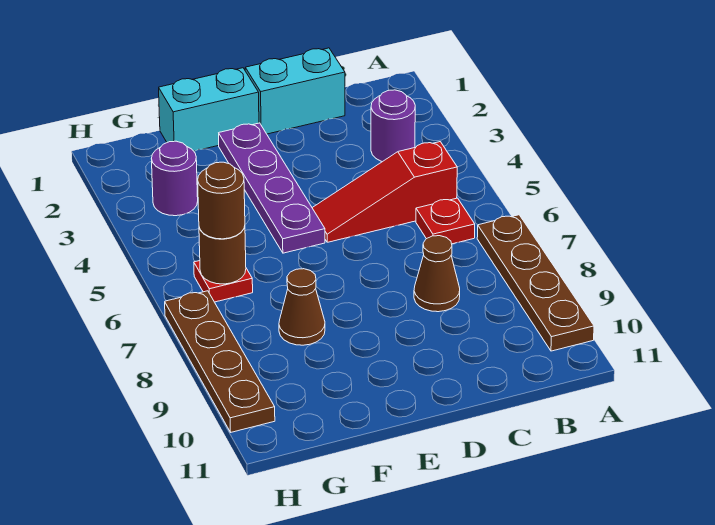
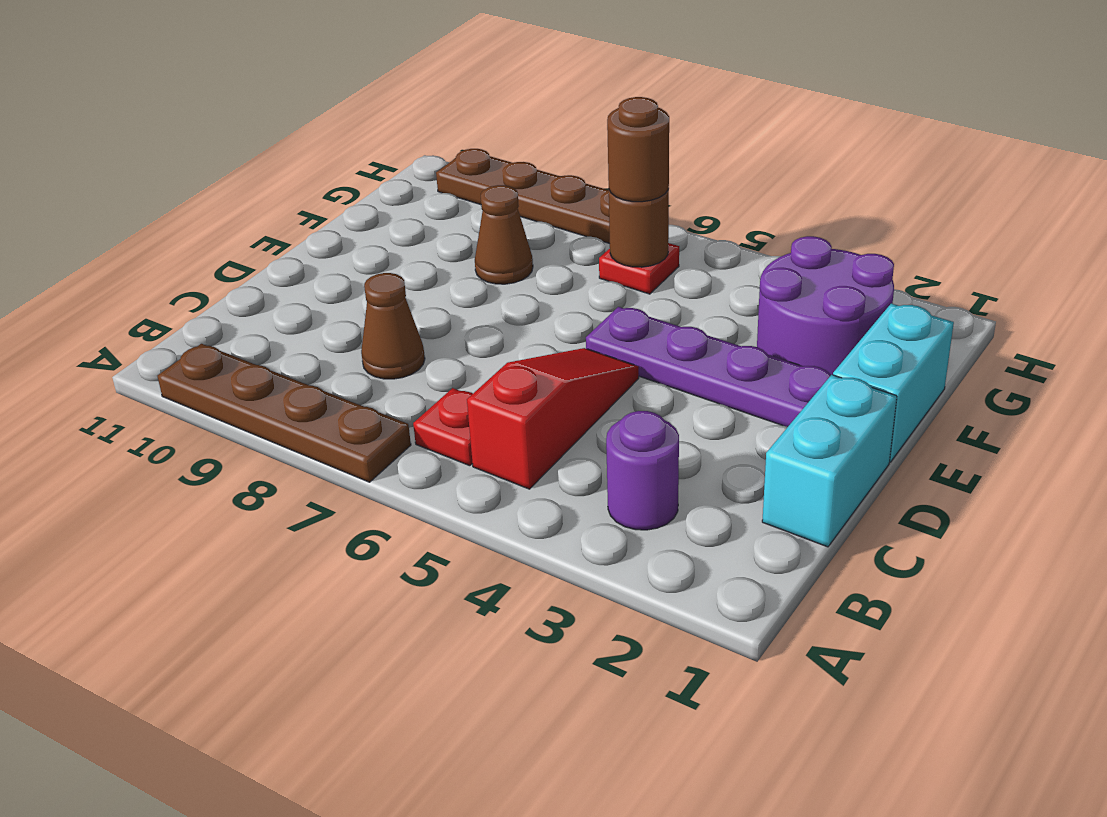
purple round brick G3 level 1 -> purple round brick F2:G3 level 1

